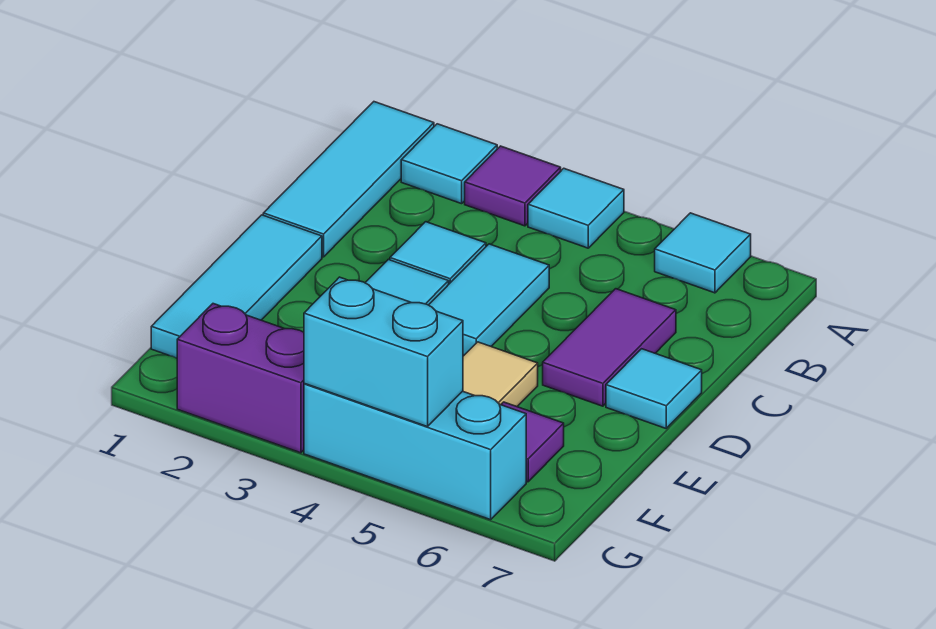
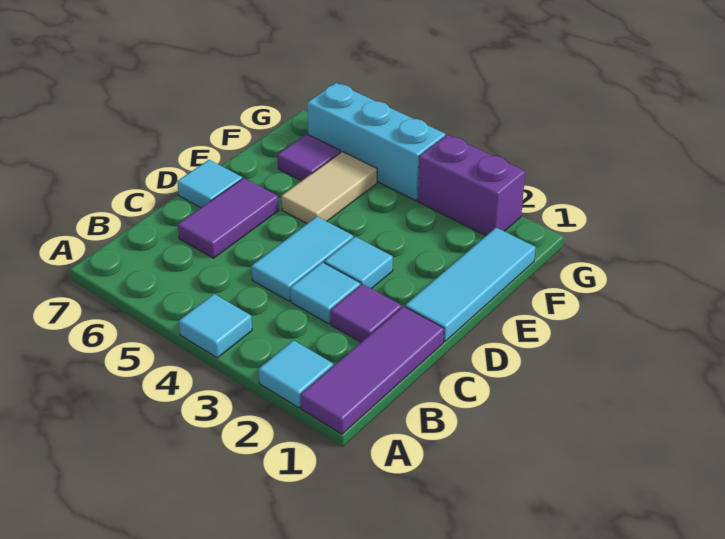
cyan tile A1:C1 level 1 -> purple tile A1:C1 level 1
purple tile A3 level 1 -> purple tile C2 level 1
cyan tile A6 level 1 -> none
cyan brick G4:G5 level 2 -> none

